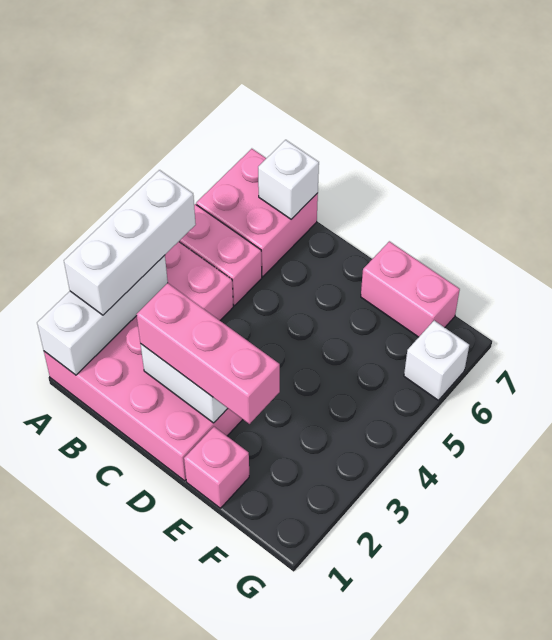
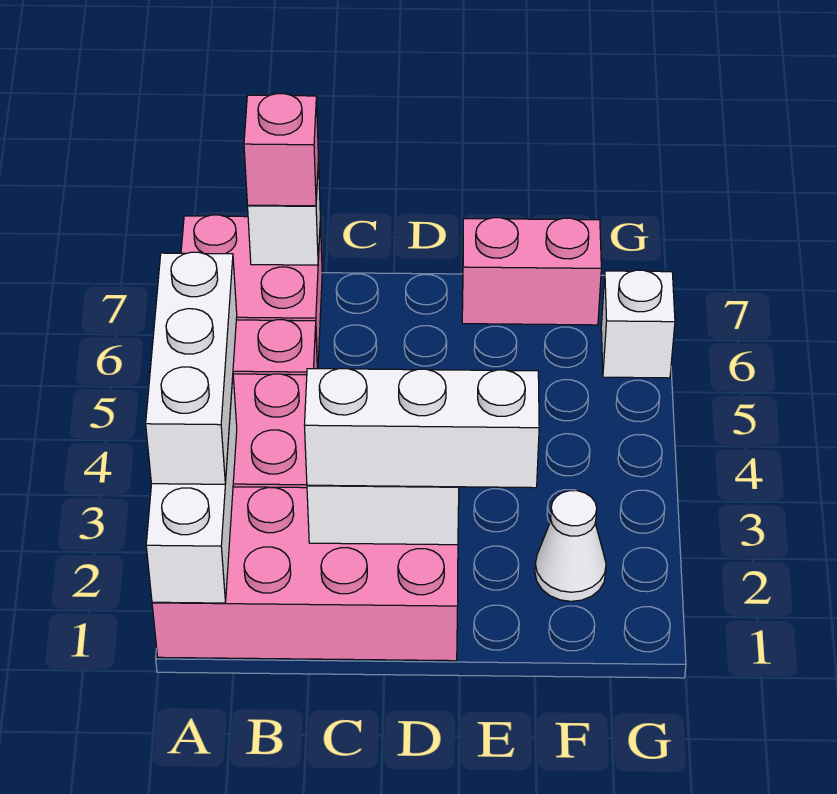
pink brick C2:E2 level 3 -> white brick C2:E2 level 3
pink brick E1 level 1 -> pink brick B7 level 3
none -> white cone F2 level 1

